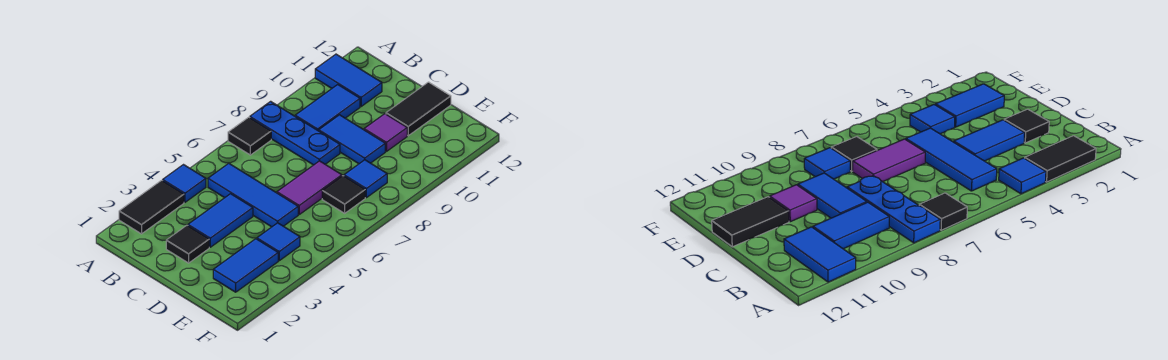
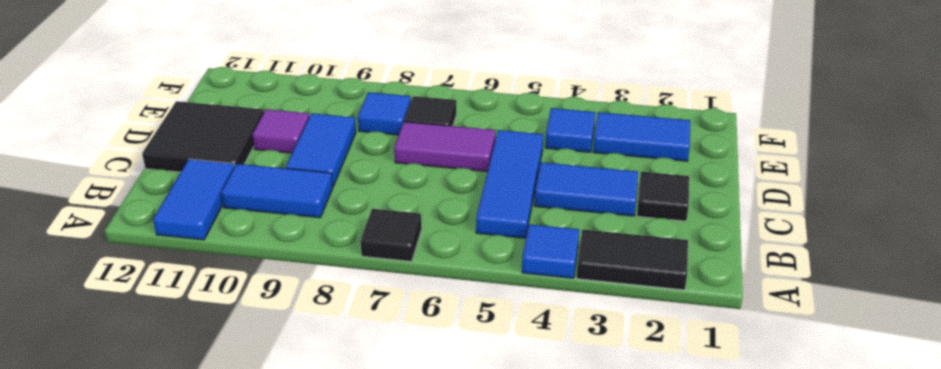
blue plate A8:C8 level 1 -> none
black tile D11:D12 level 1 -> black tile C11:D12 level 1

